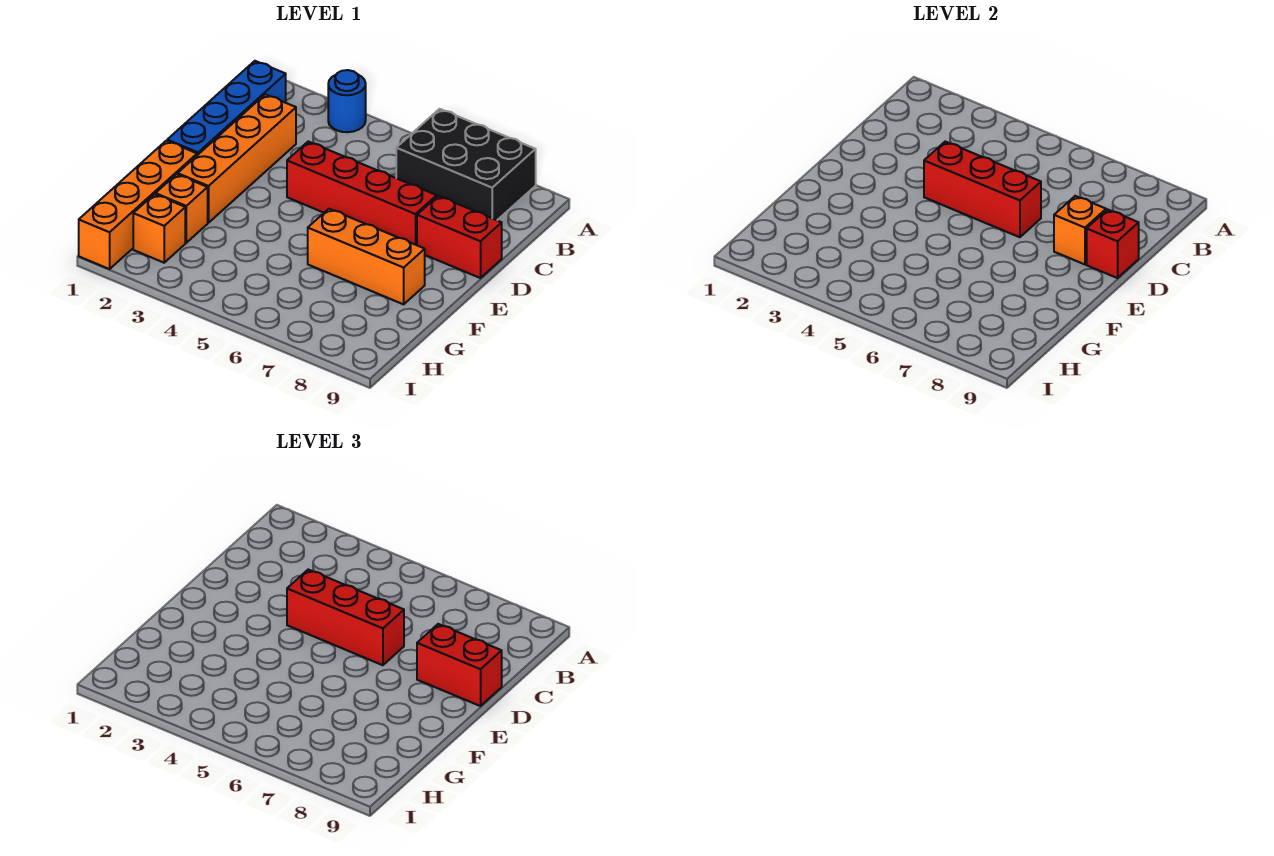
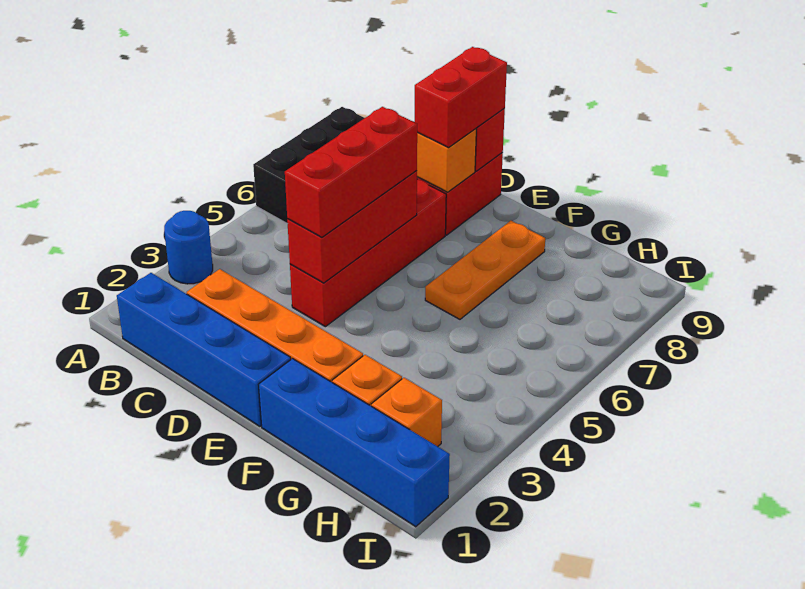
orange brick F1:I1 level 1 -> blue brick F1:I1 level 1
orange brick F6:F8 level 1 -> orange plate F6:F8 level 1

